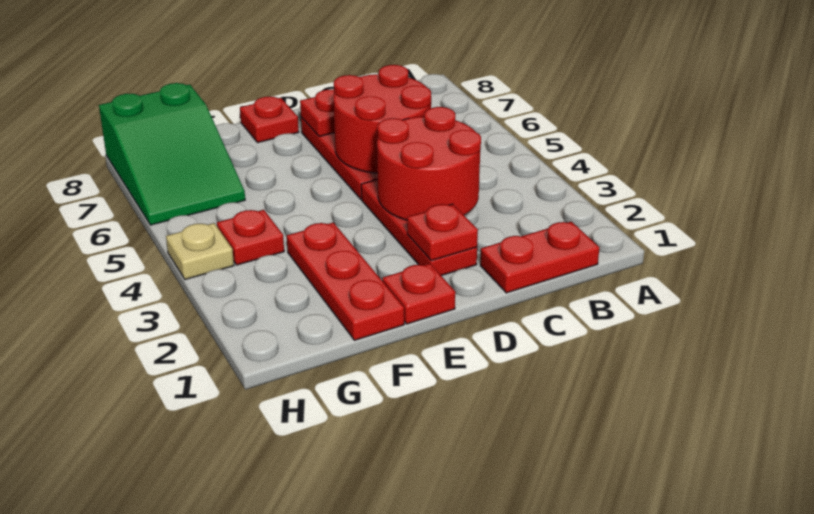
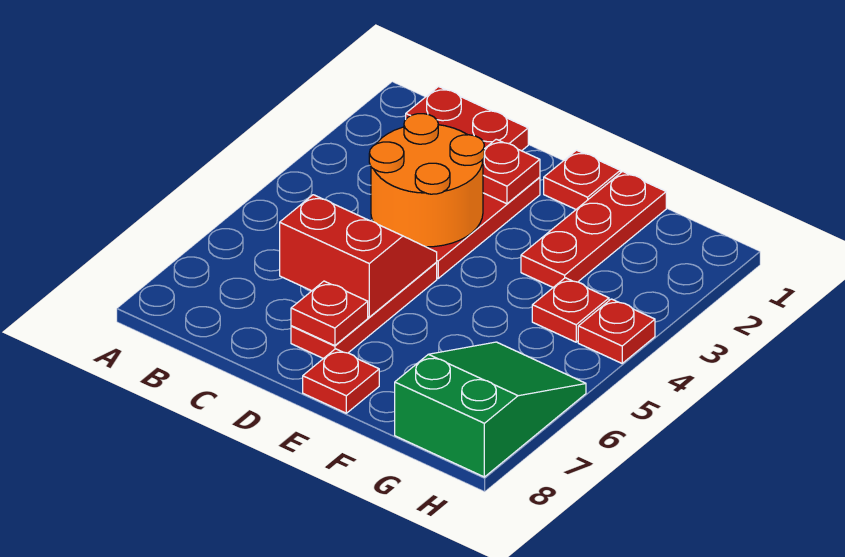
red round brick C3:D4 level 2 -> orange round brick C3:D4 level 2
red round brick C5:D6 level 2 -> red slope C5:D6 level 2 top 6
tan plate H4 level 1 -> red plate H4 level 1

